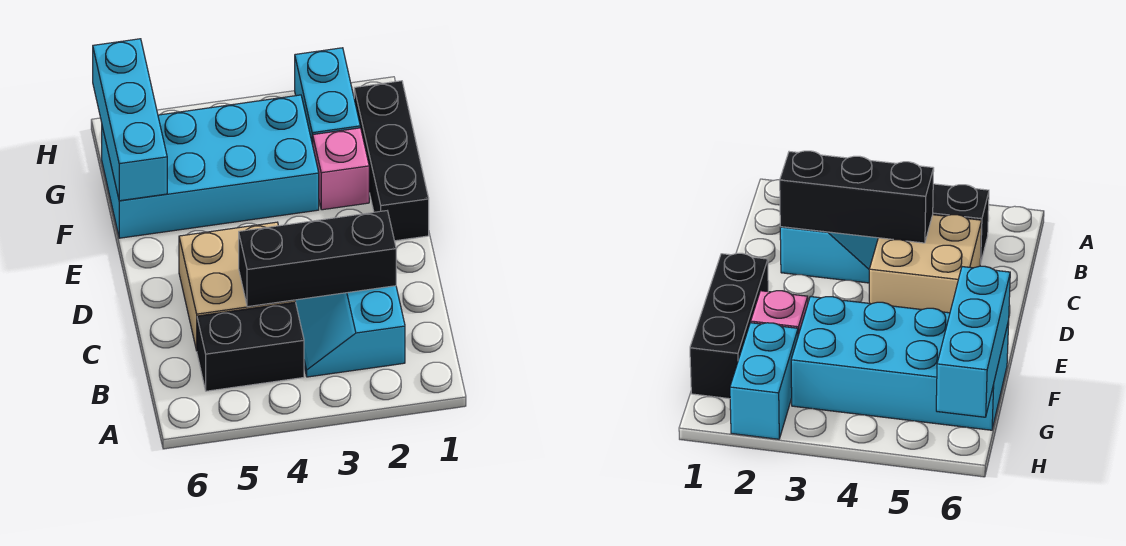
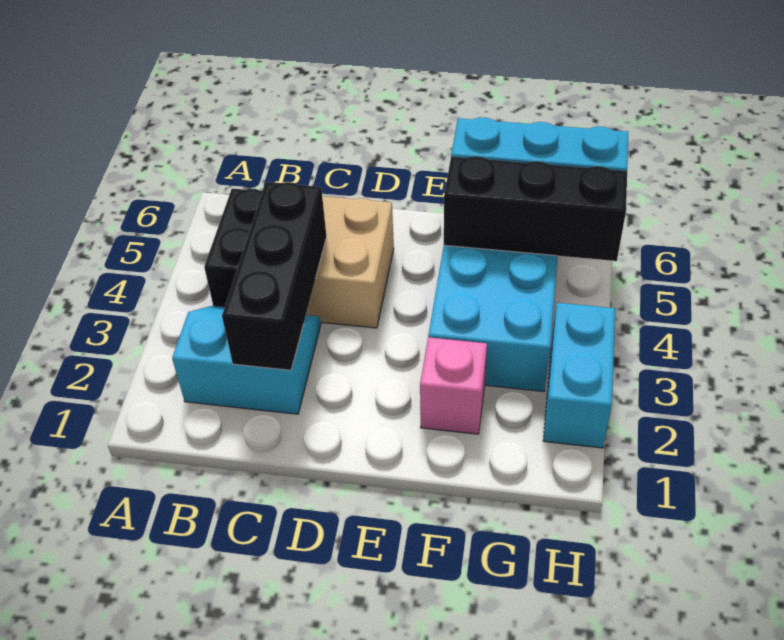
black brick E1:G1 level 1 -> black brick F5:H5 level 2
cyan brick G2:H2 level 1 -> cyan brick H2:H3 level 1

